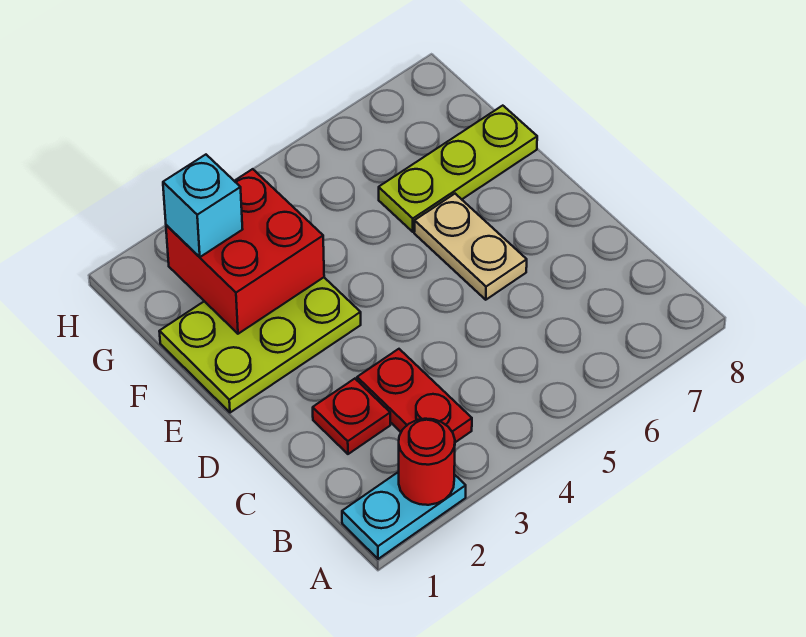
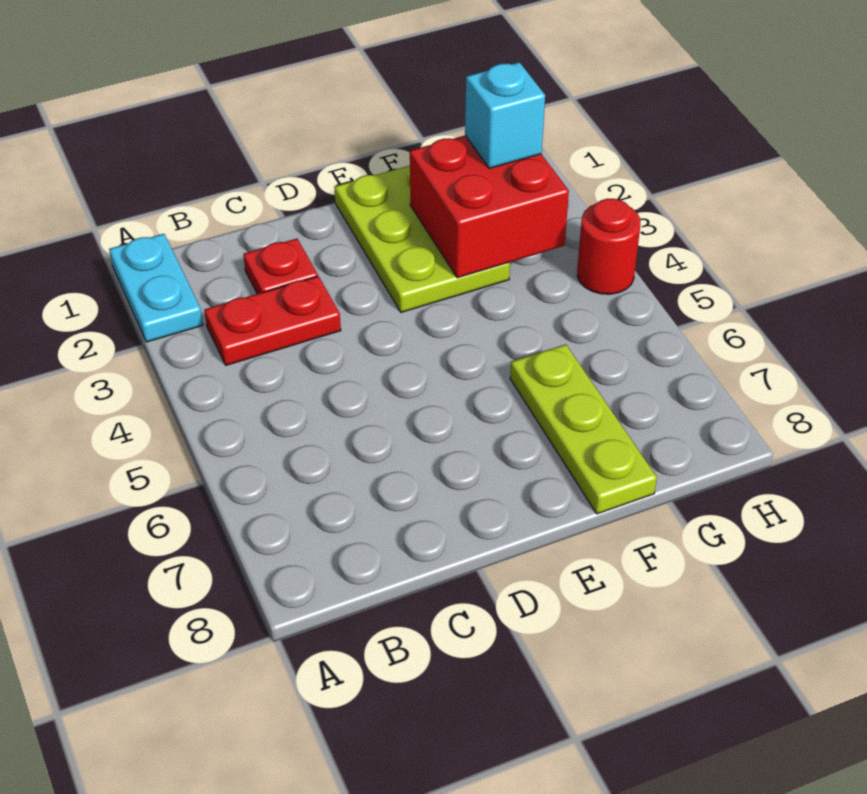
red round brick A2 level 2 -> red round brick H4 level 1
tan plate D6:E6 level 1 -> none

